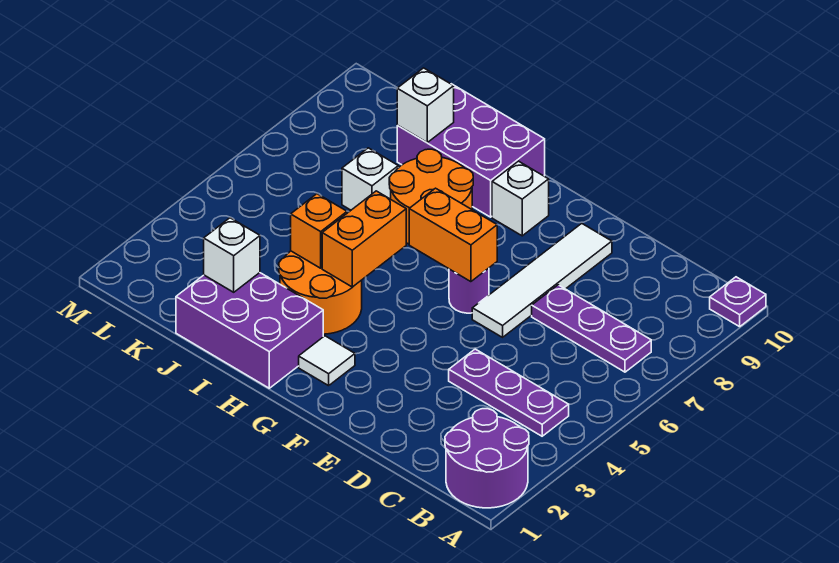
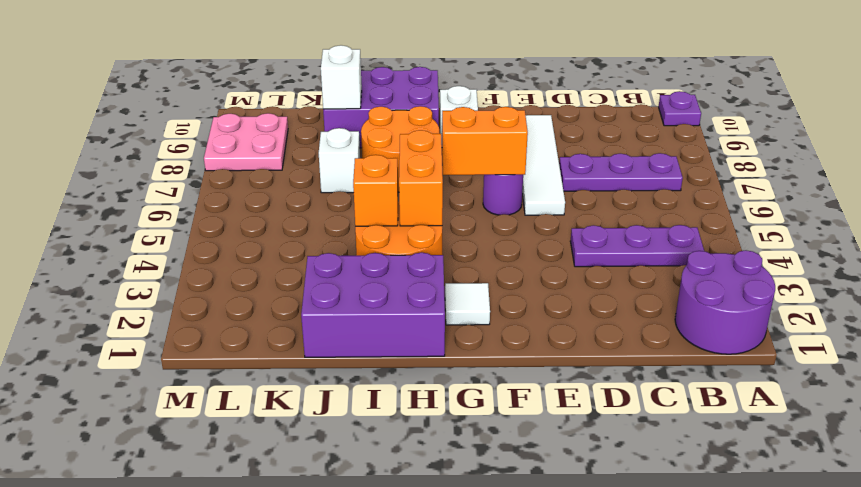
white brick J2 level 2 -> none
none -> pink plate L8:M9 level 1

